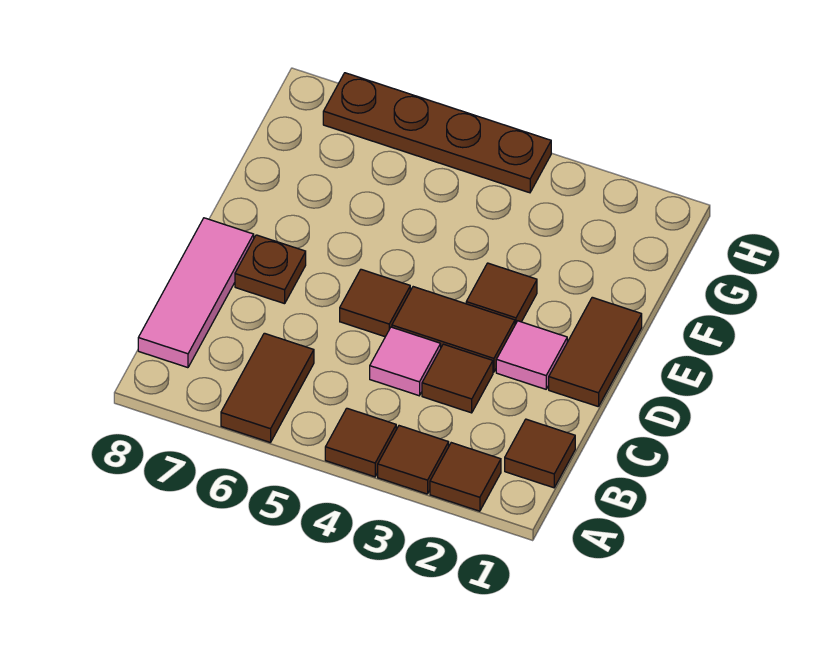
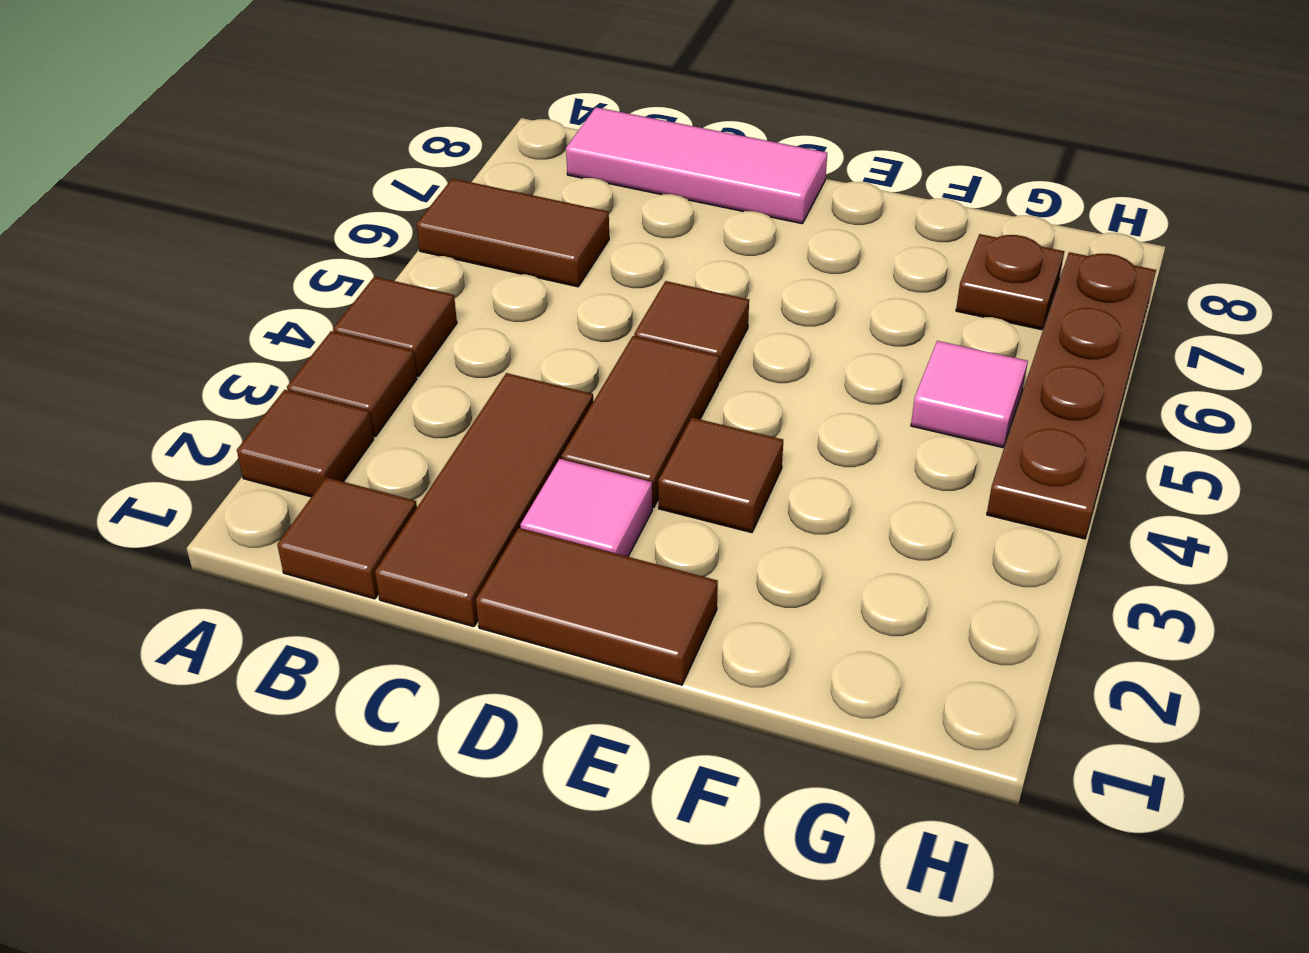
brown tile C3 level 1 -> brown tile C1:C3 level 1
pink tile C4 level 1 -> pink tile G5 level 1
brown plate D7 level 1 -> brown plate G7 level 1

